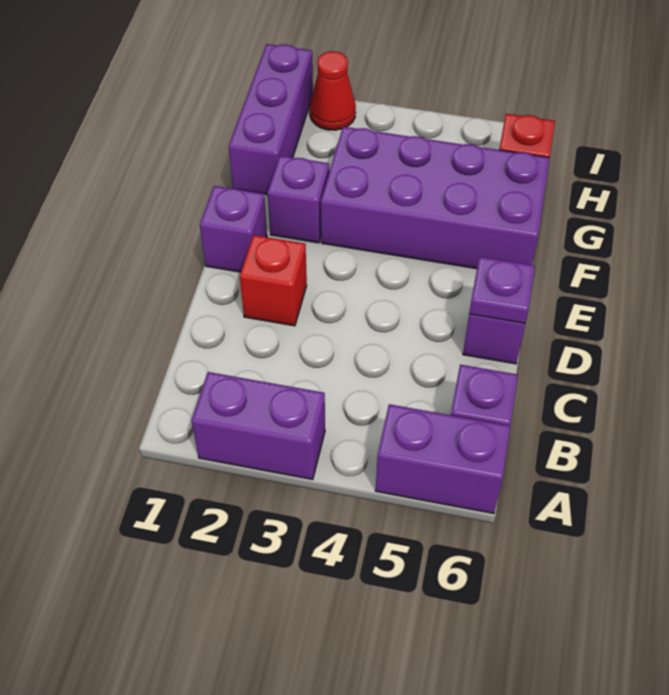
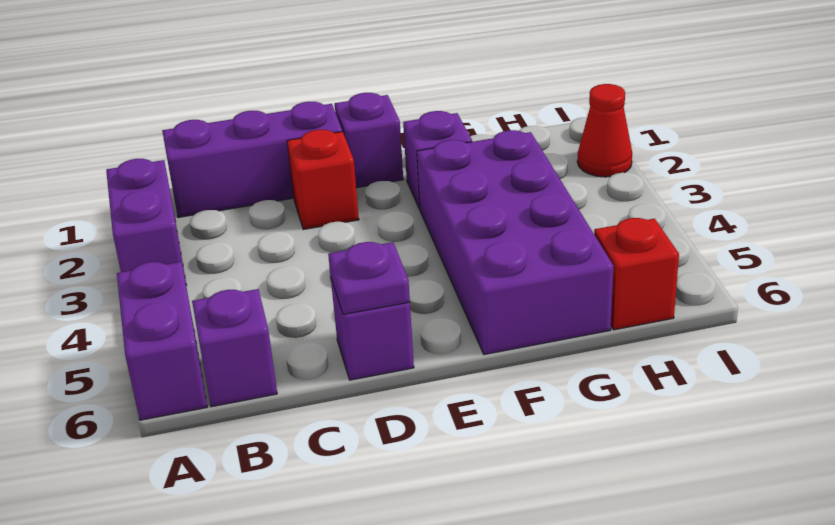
purple brick G1:I1 level 1 -> purple brick B1:D1 level 1

